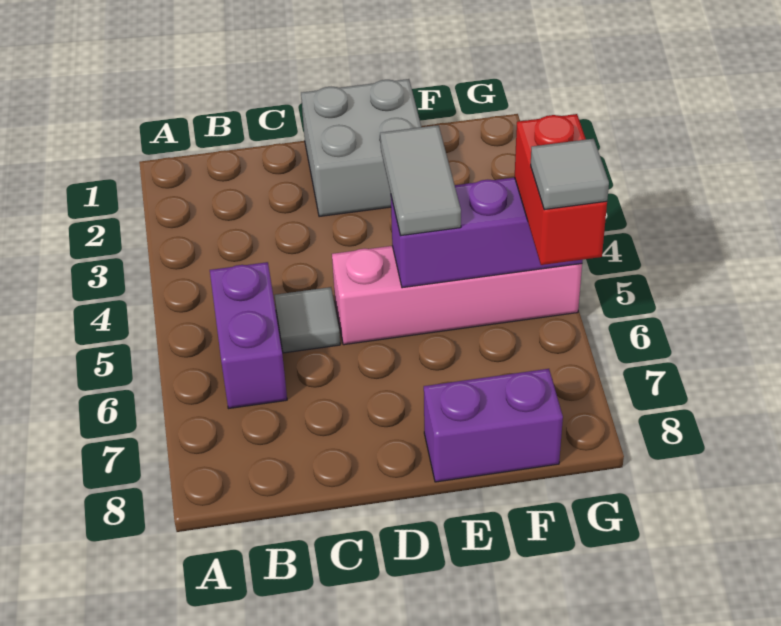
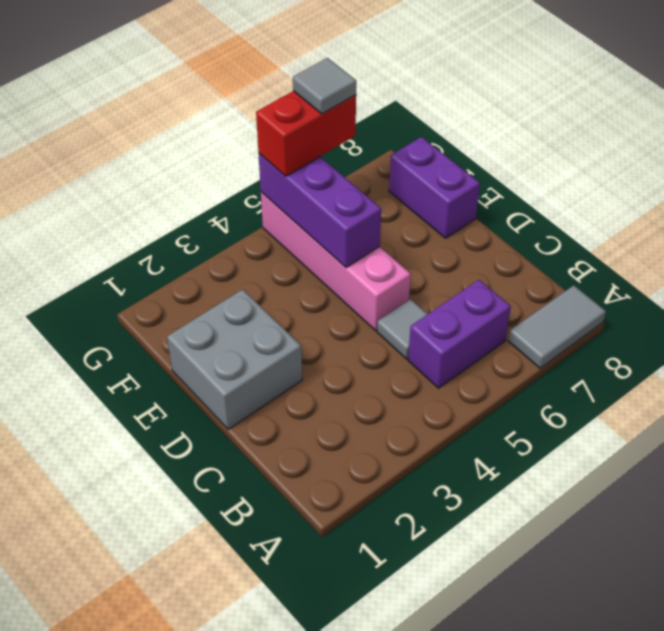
grey tile E4:E5 level 3 -> grey tile A7:A8 level 1

